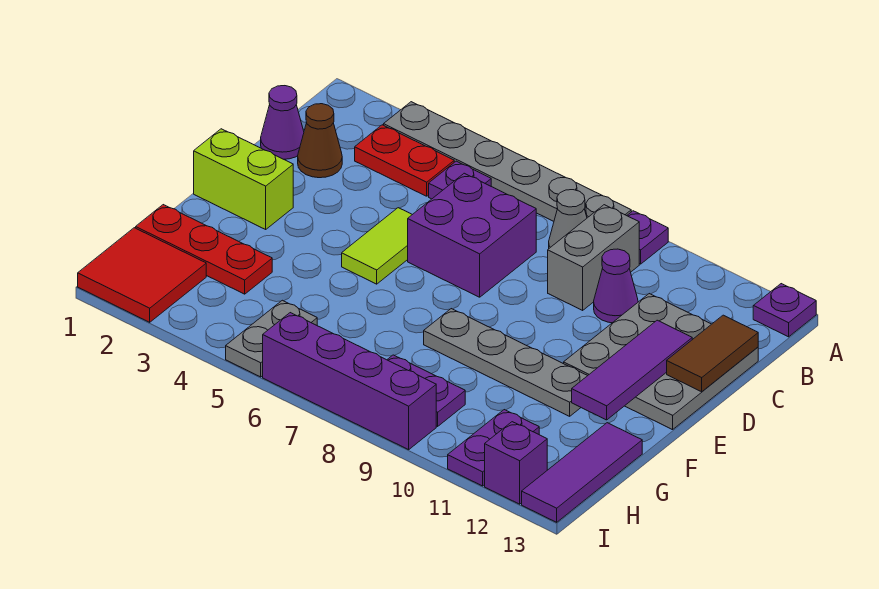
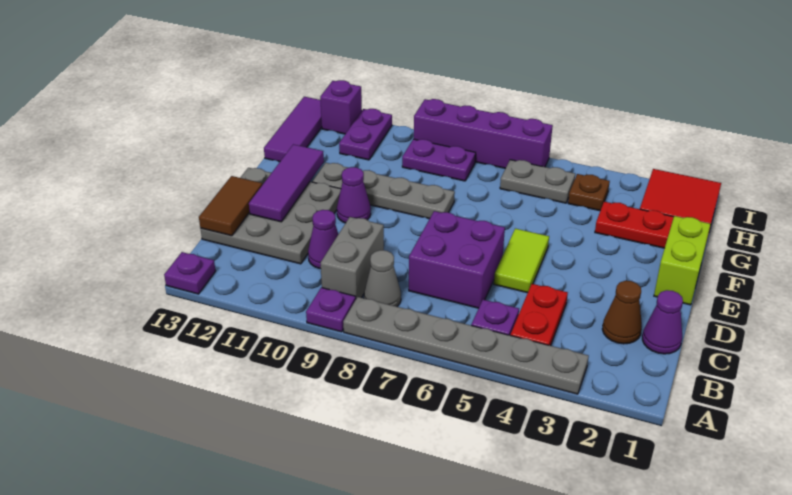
red plate B3:B4 level 1 -> red plate B4:C4 level 1
lime brick E1:E2 level 1 -> lime brick E1:F1 level 1
none -> purple cone E10 level 1
none -> brown plate H4 level 1
grey plate H5:I5 level 1 -> grey plate H5:H6 level 1

